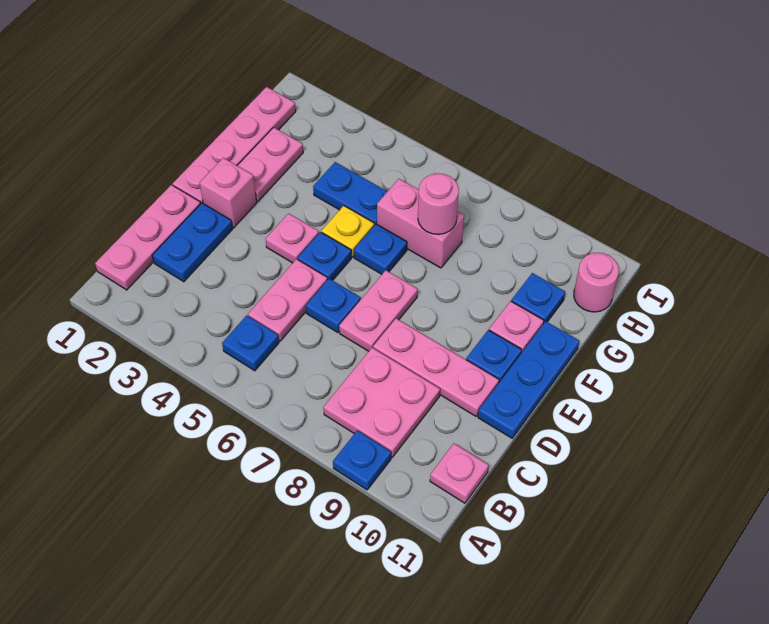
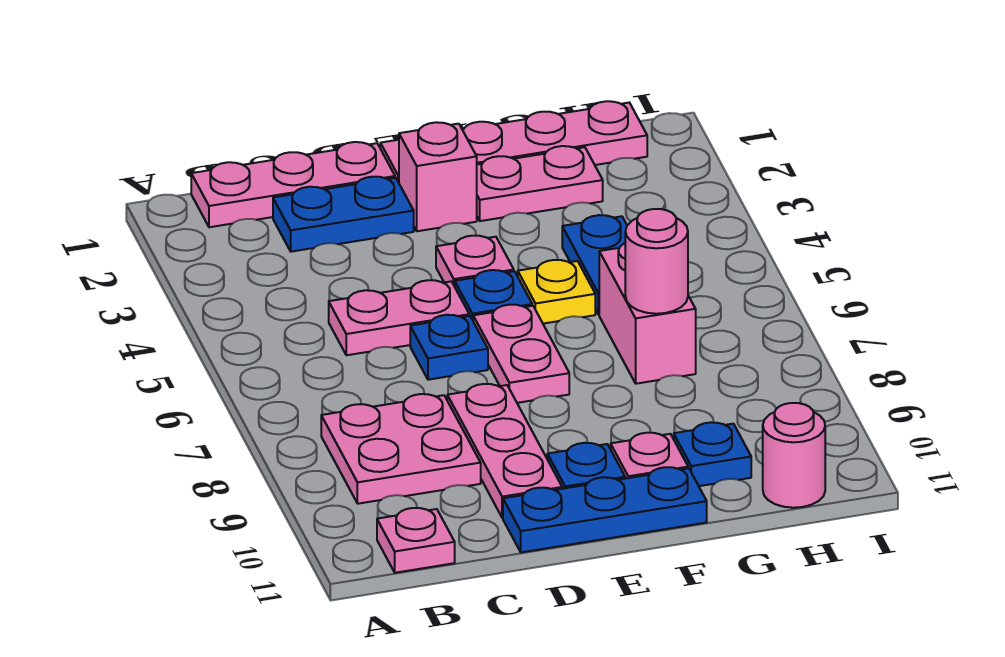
blue plate A9 level 1 -> none
blue plate B5 level 1 -> none
pink plate D7:E7 level 1 -> pink plate E6:E7 level 1
blue plate F6 level 1 -> none

